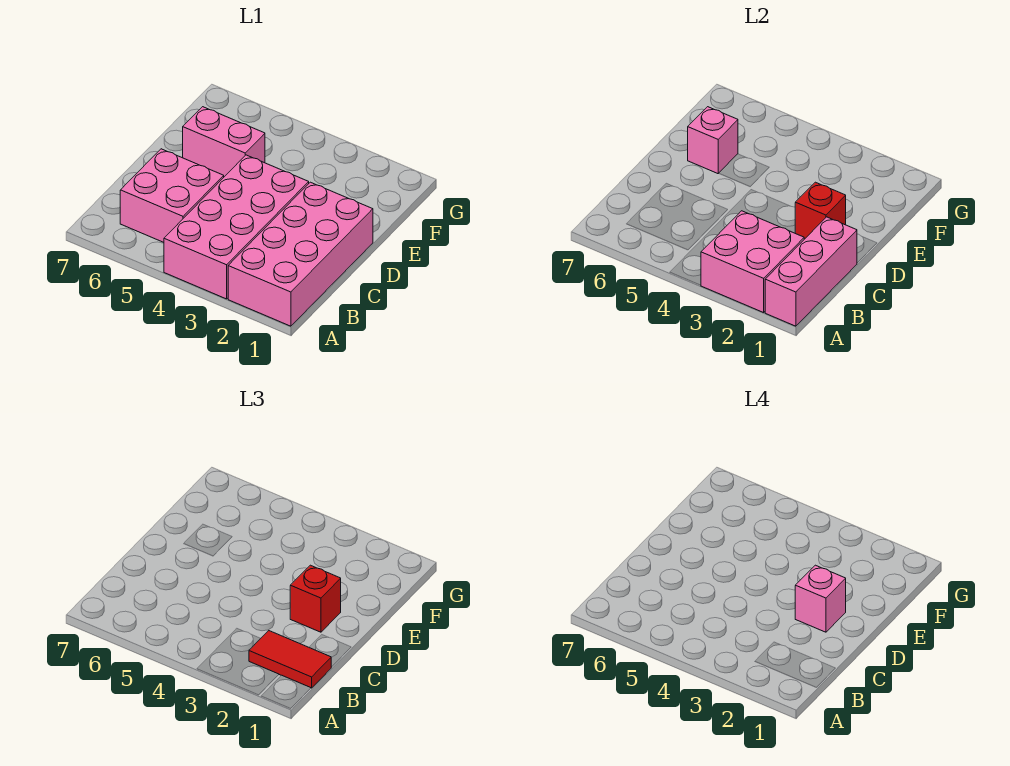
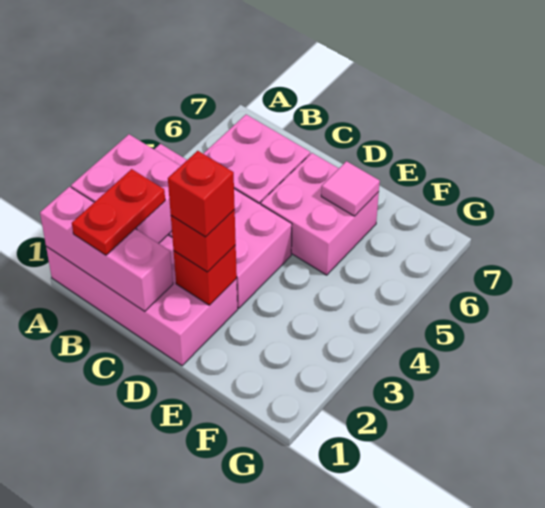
red tile B1:B2 level 3 -> red plate B1:B2 level 3
pink brick D2 level 4 -> red brick D2 level 4
pink brick E5:E6 level 1 -> pink brick D5:E6 level 1
pink brick E6 level 2 -> pink tile E6 level 2

